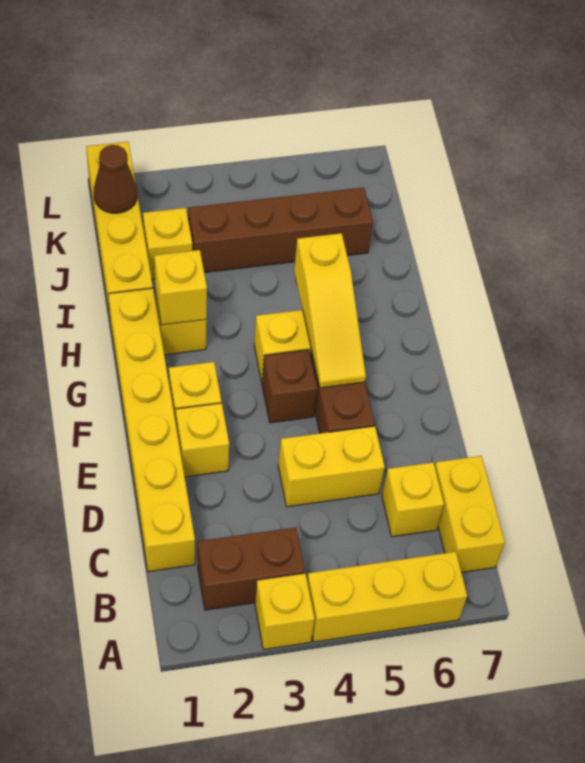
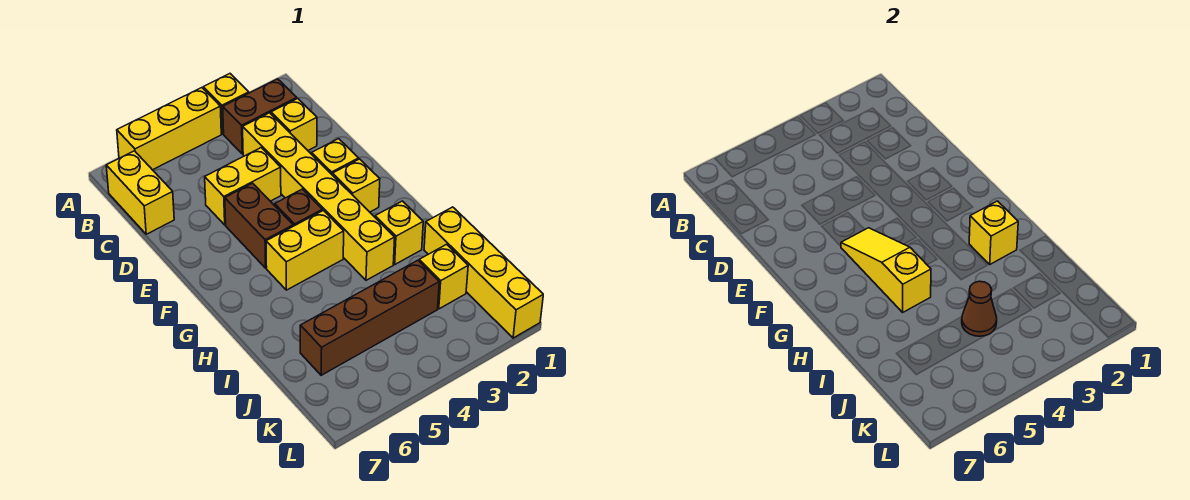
yellow brick C1:H1 level 1 -> yellow brick C3:H3 level 1
yellow brick C6 level 1 -> yellow brick C2 level 1
brown cone K1 level 2 -> brown cone J4 level 2

